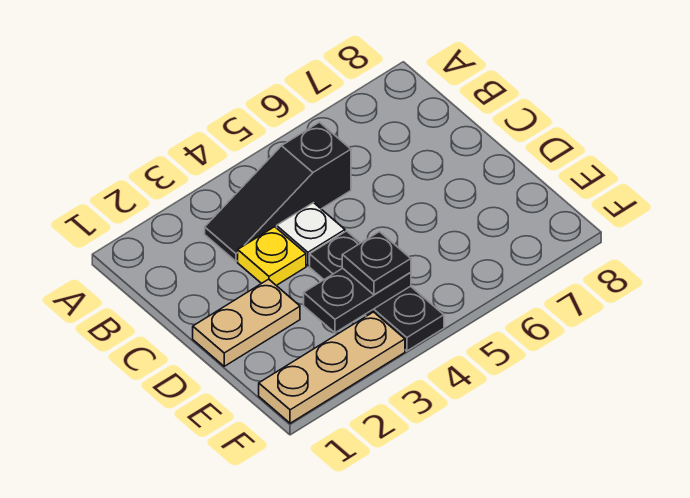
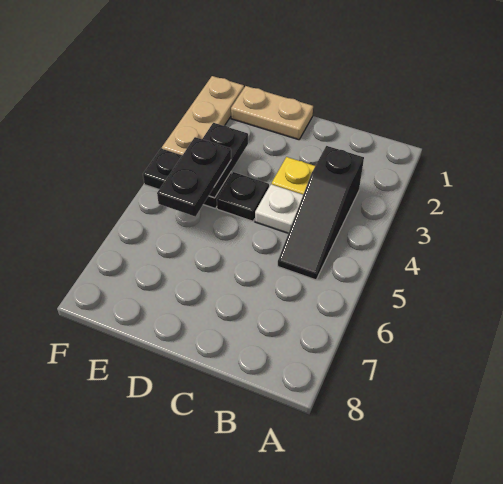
black slope B3:B5 level 1 top 5 -> black slope B3:B5 level 1 top 3
tan plate D1:D2 level 1 -> tan plate D1:E1 level 1
black plate E4 level 3 -> black plate E4:E5 level 3

